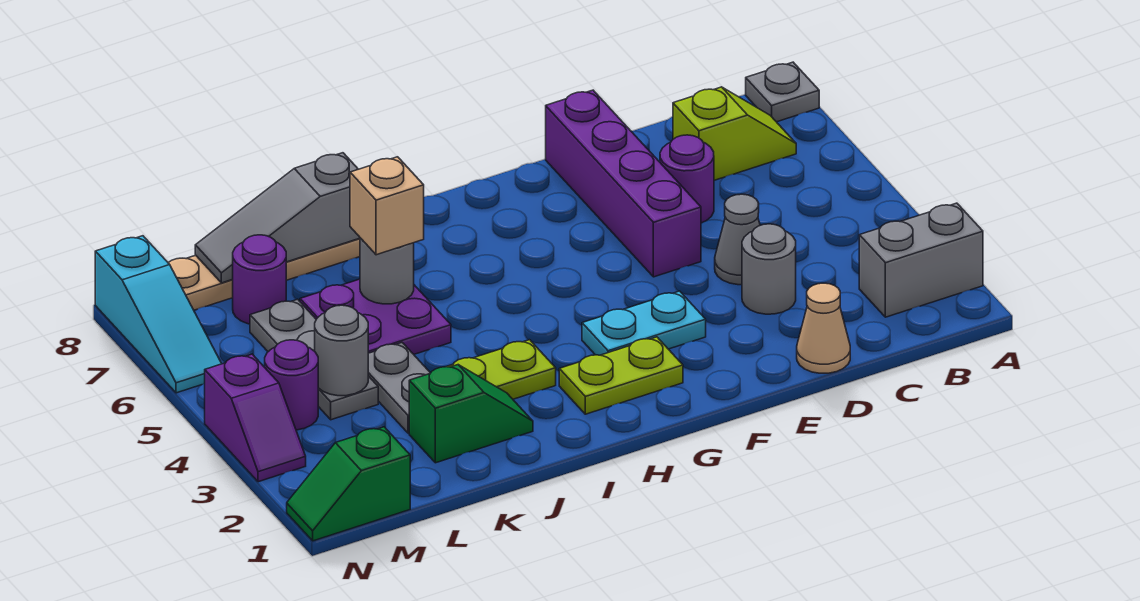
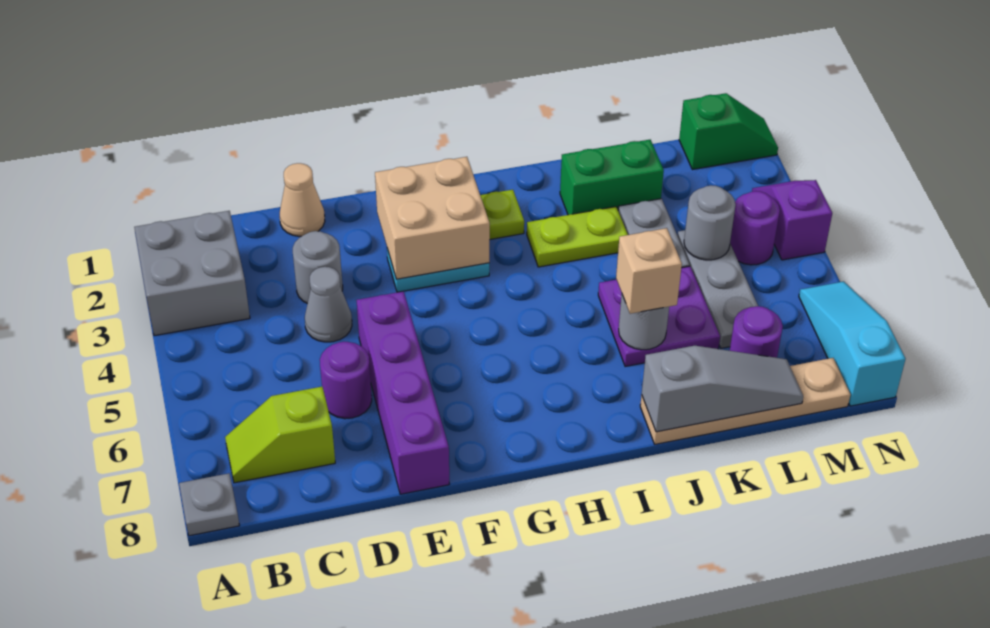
grey brick A2:B2 level 1 -> grey brick A2:B3 level 1
none -> tan brick F2:G3 level 2
green slope J2:K2 level 1 top K -> green brick J2:K2 level 1

